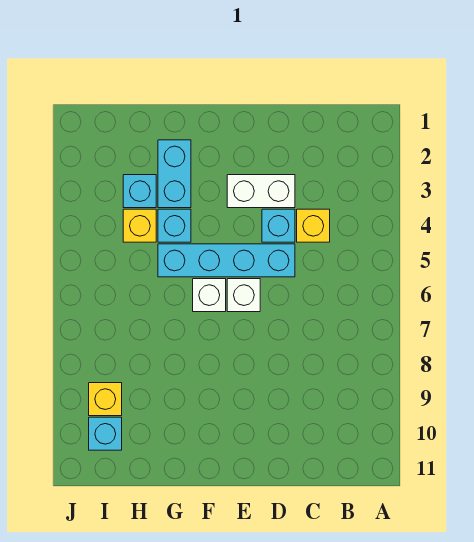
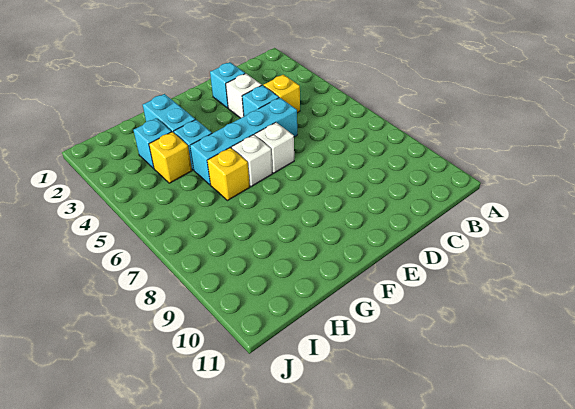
white brick D3:E3 level 1 -> white brick D3 level 1
yellow brick I9 level 1 -> yellow brick G6 level 1
cyan brick I10 level 1 -> cyan brick D2 level 1

